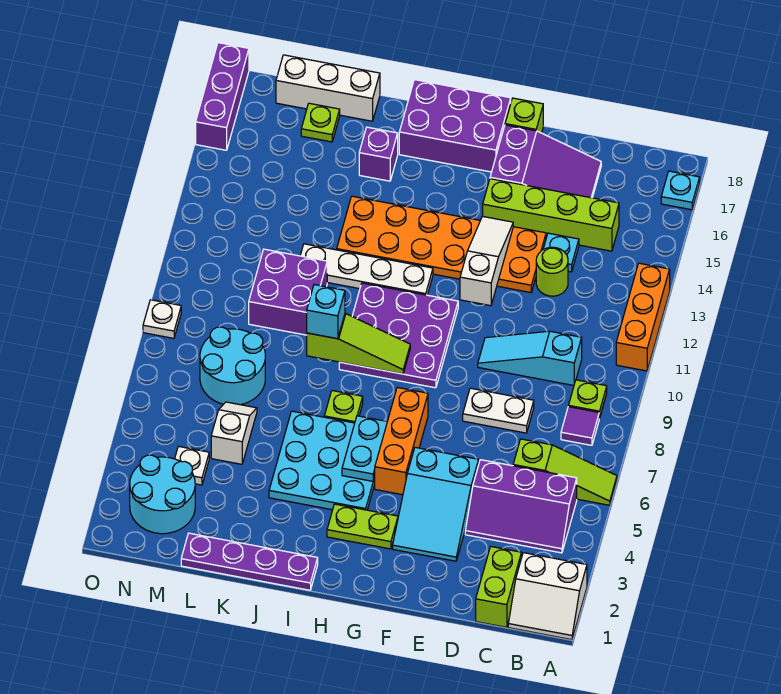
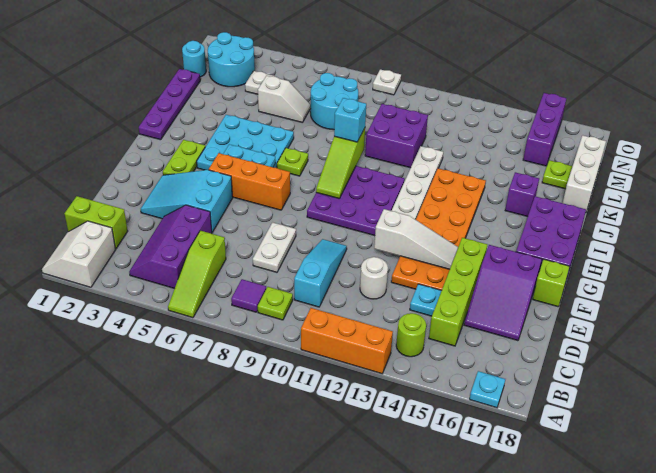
none -> white round brick D12 level 1
lime round brick D13 level 1 -> lime round brick B14 level 1
none -> cyan round brick M1 level 1
purple brick O16:O18 level 1 -> purple brick M16:O16 level 1

